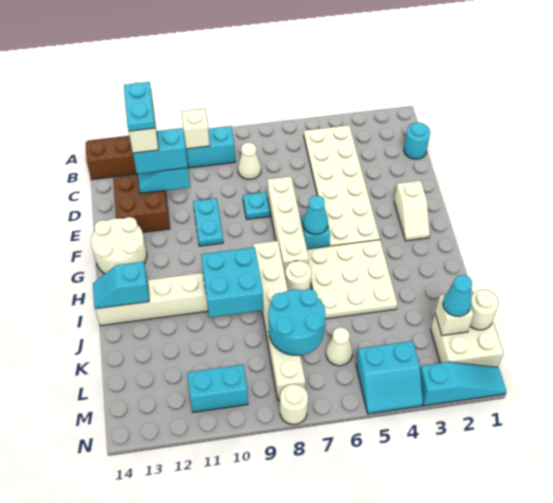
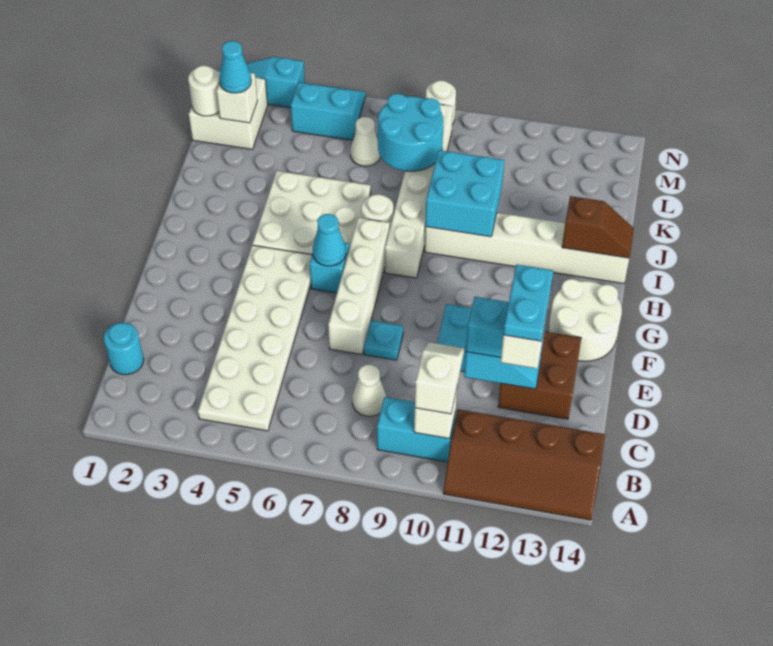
white slope F2:G2 level 1 top F -> white slope B10:C10 level 3 top B
cyan slope I13:I14 level 2 top 13 -> brown slope I13:I14 level 2 top 13
cyan brick M10:M11 level 1 -> none

